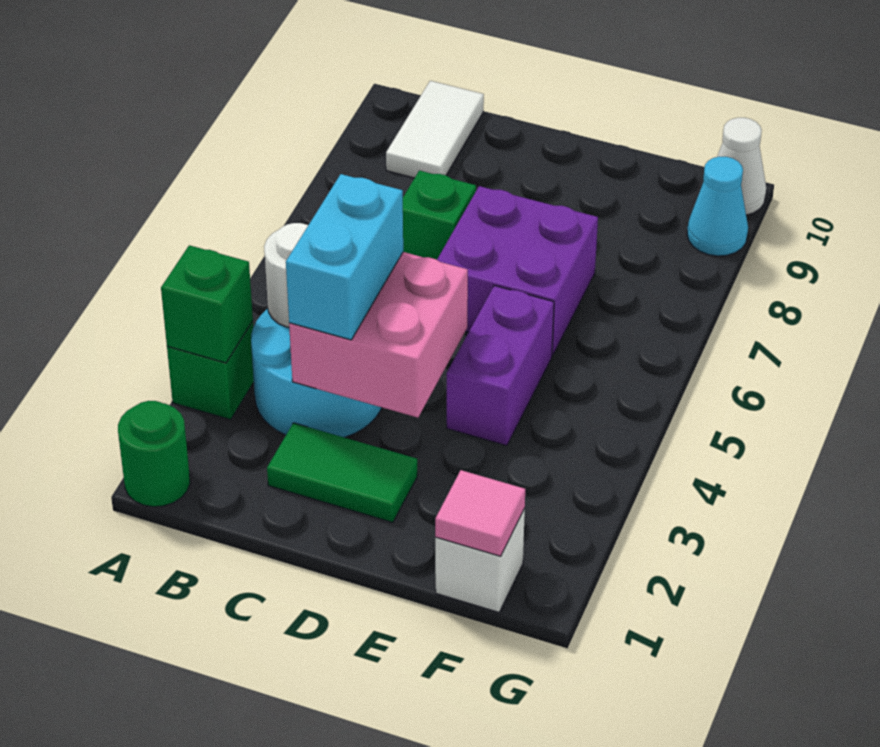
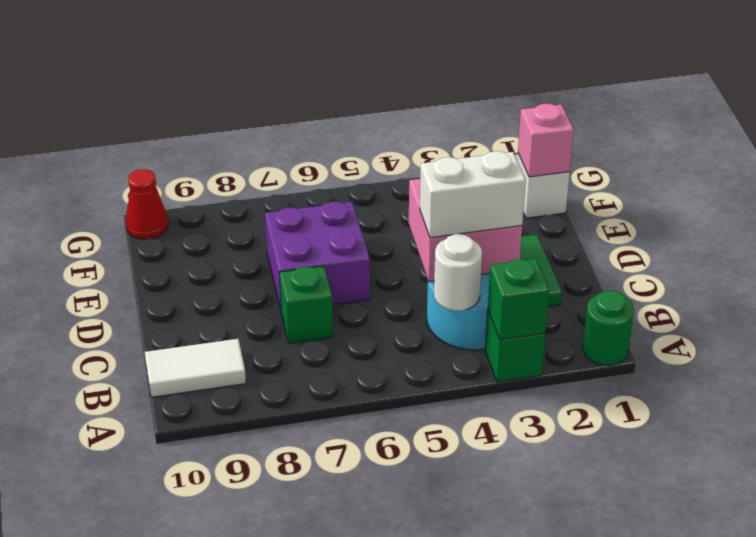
cyan brick C3:C4 level 3 -> white brick C3:C4 level 3
purple brick E4:E5 level 1 -> none
pink tile F1 level 2 -> pink brick F1 level 2
cyan cone G9 level 1 -> none
white cone G10 level 1 -> red cone G10 level 1

